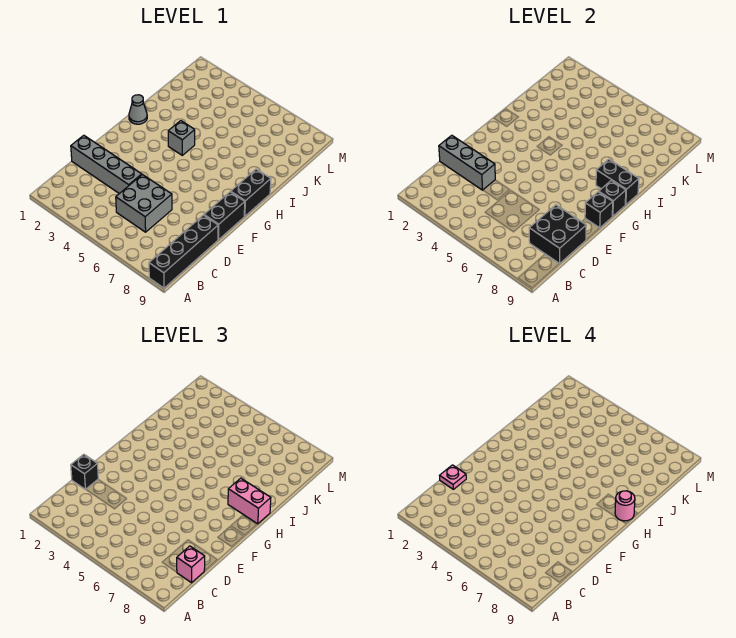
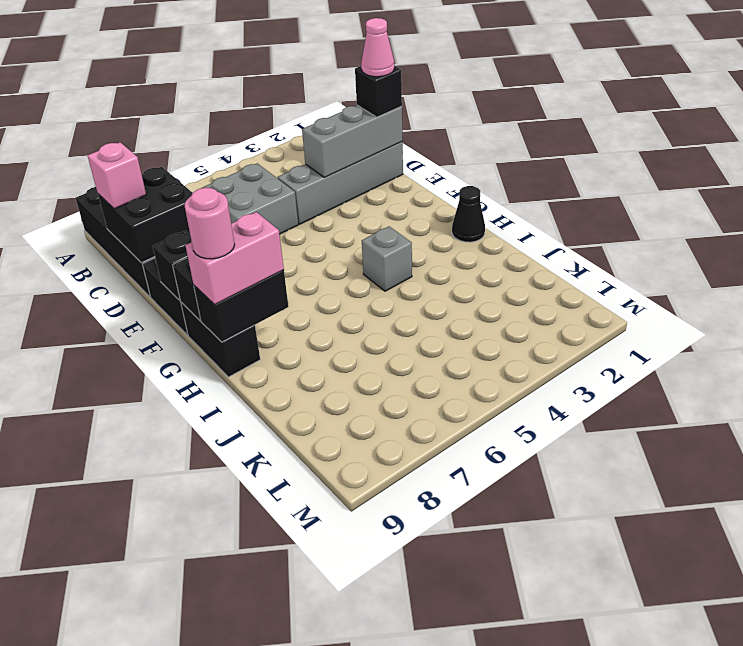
pink plate D1 level 4 -> pink cone D1 level 4
grey cone H1 level 1 -> black cone H1 level 1

